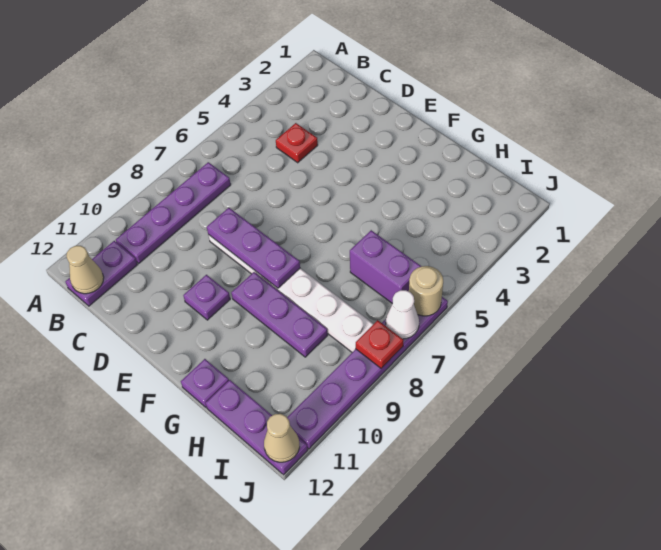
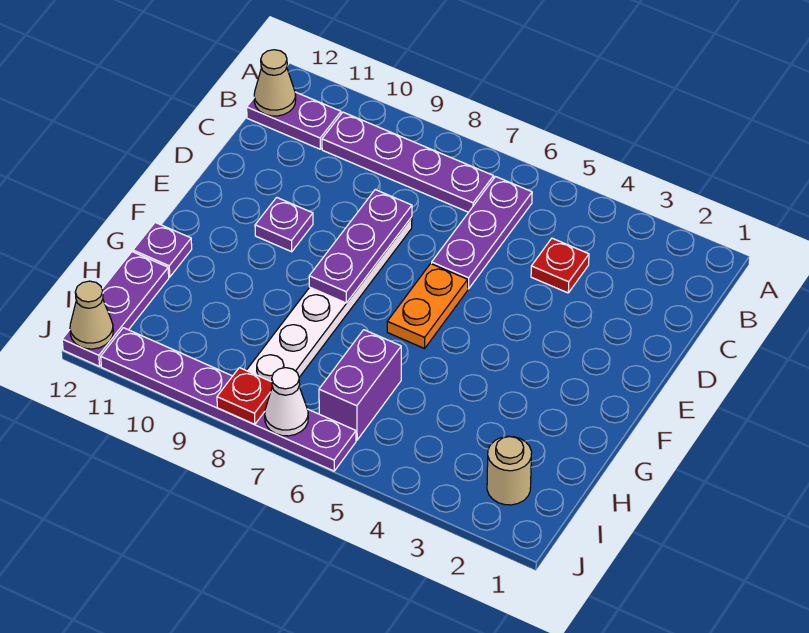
none -> orange plate E6:F6 level 1
purple plate F9:H9 level 1 -> purple plate B6:D6 level 1
tan round brick J6 level 2 -> tan round brick I2 level 1

